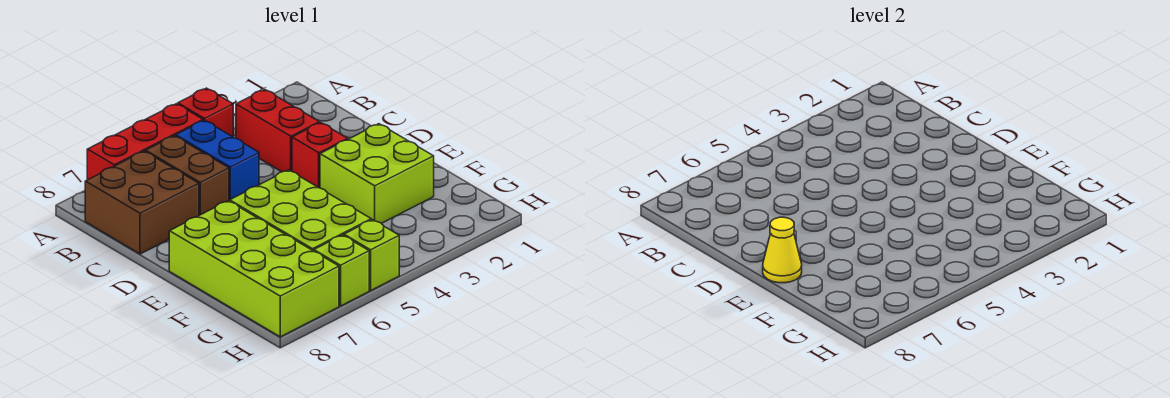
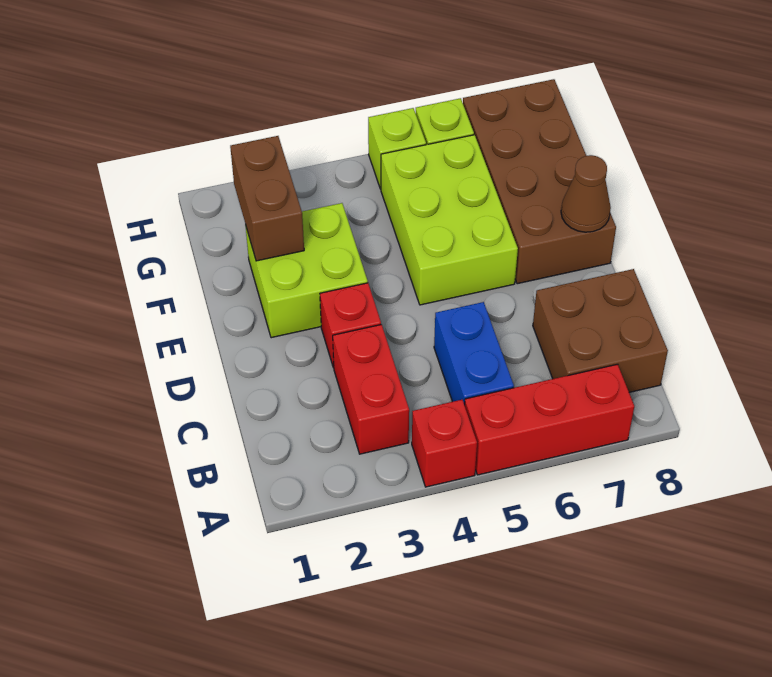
brown brick B6:C6 level 1 -> brown brick F2:G2 level 2
lime brick E7:H8 level 1 -> brown brick E7:H8 level 1
yellow cone E8 level 2 -> brown cone E8 level 2

